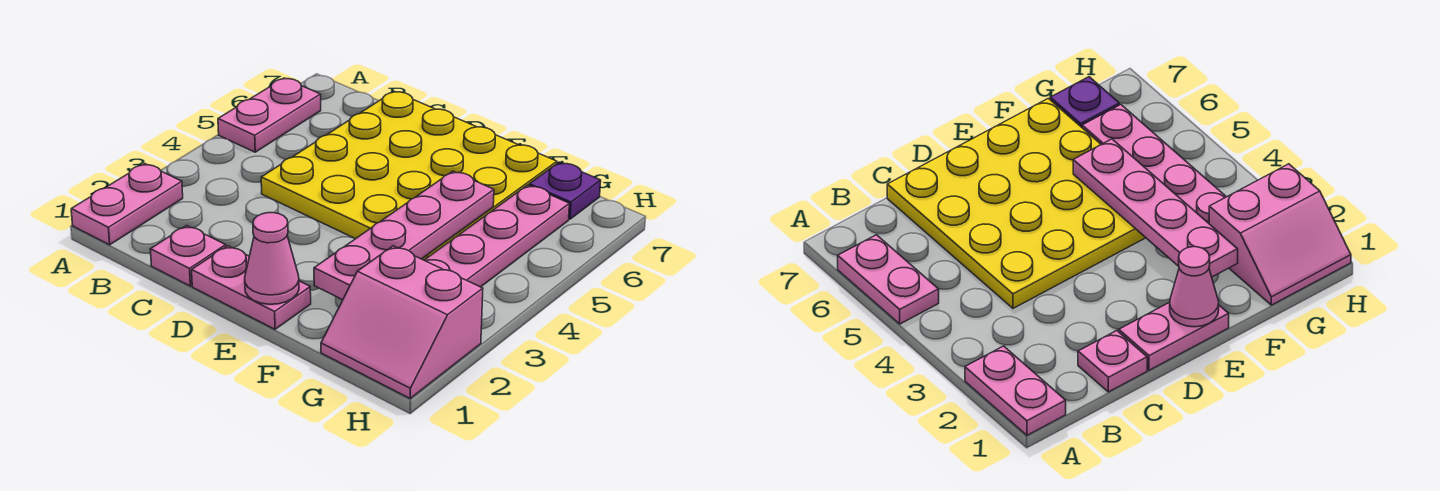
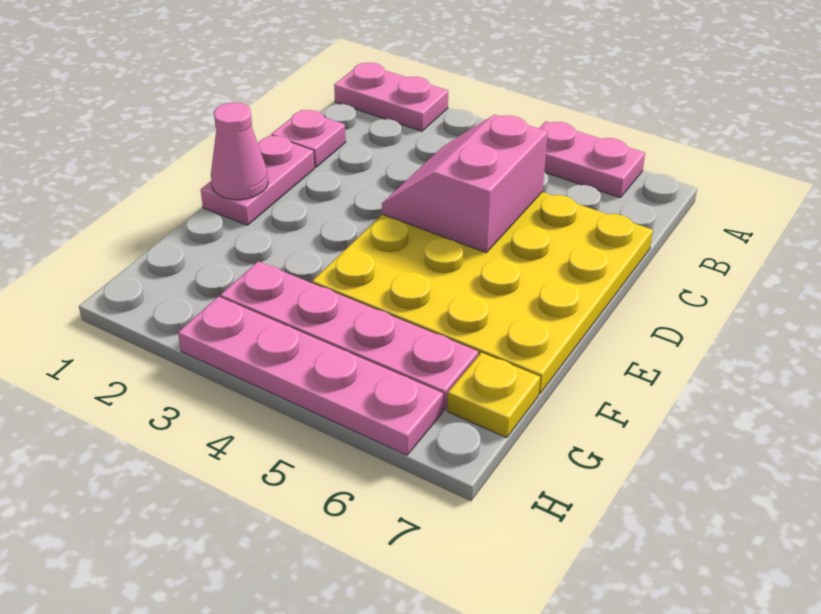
pink plate F2:F5 level 2 -> pink plate H3:H6 level 1
pink slope G1:H2 level 1 top 2 -> pink slope C4:D5 level 2 top 5
purple plate G7 level 1 -> yellow plate G7 level 1

